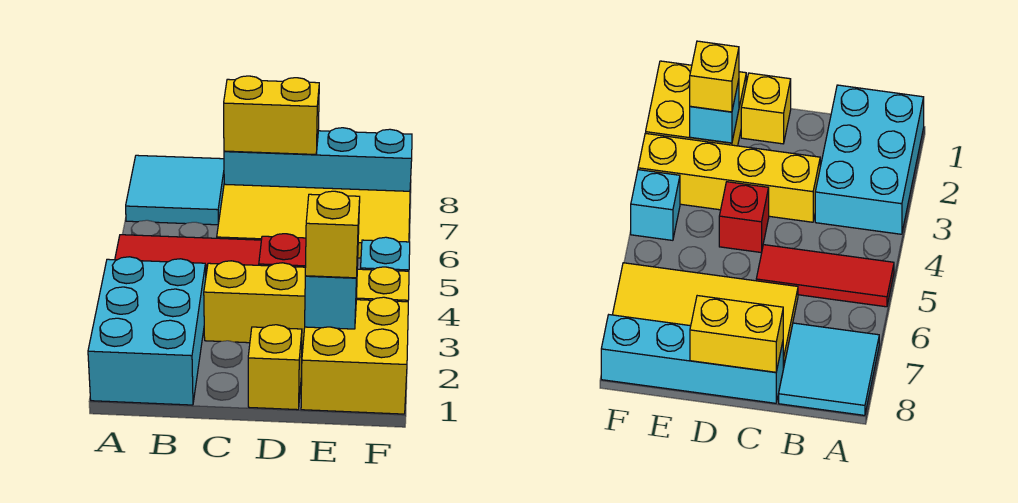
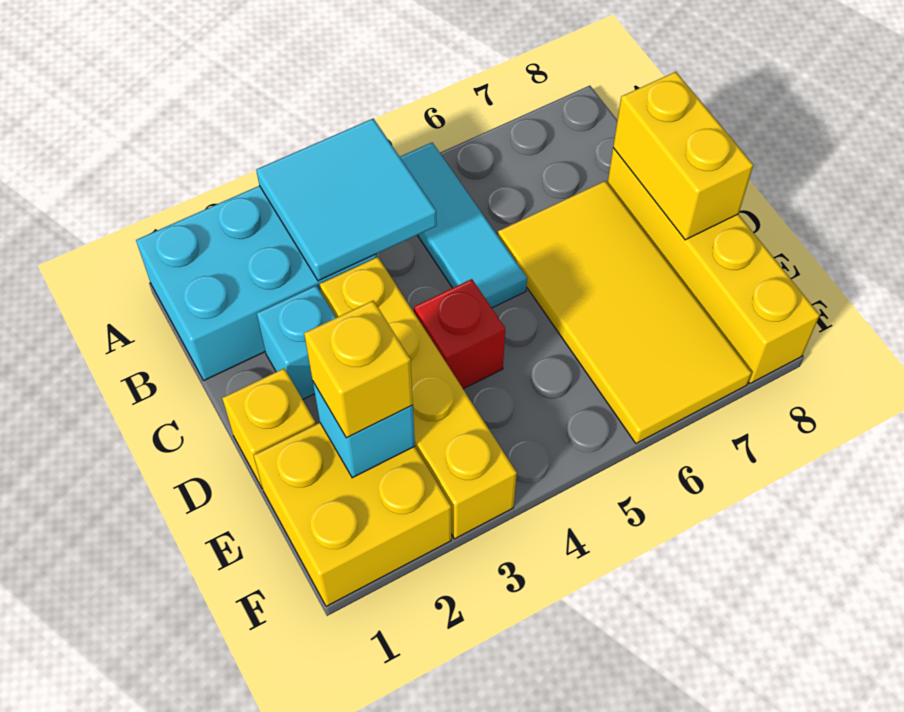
red tile A5:C5 level 1 -> cyan tile A5:C5 level 1
cyan tile A7:B8 level 1 -> cyan tile A3:B4 level 2
cyan brick C8:F8 level 1 -> yellow brick C8:F8 level 1
cyan brick F4 level 1 -> cyan brick C2 level 1

